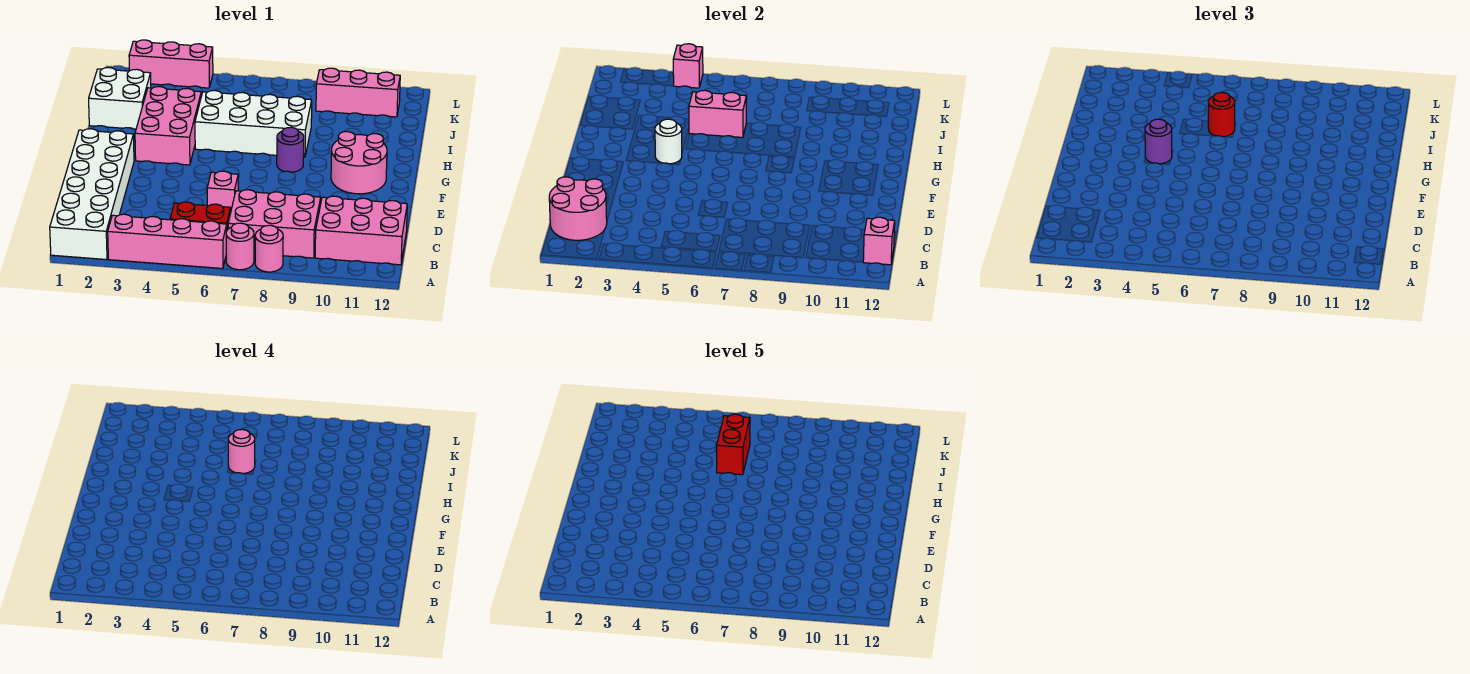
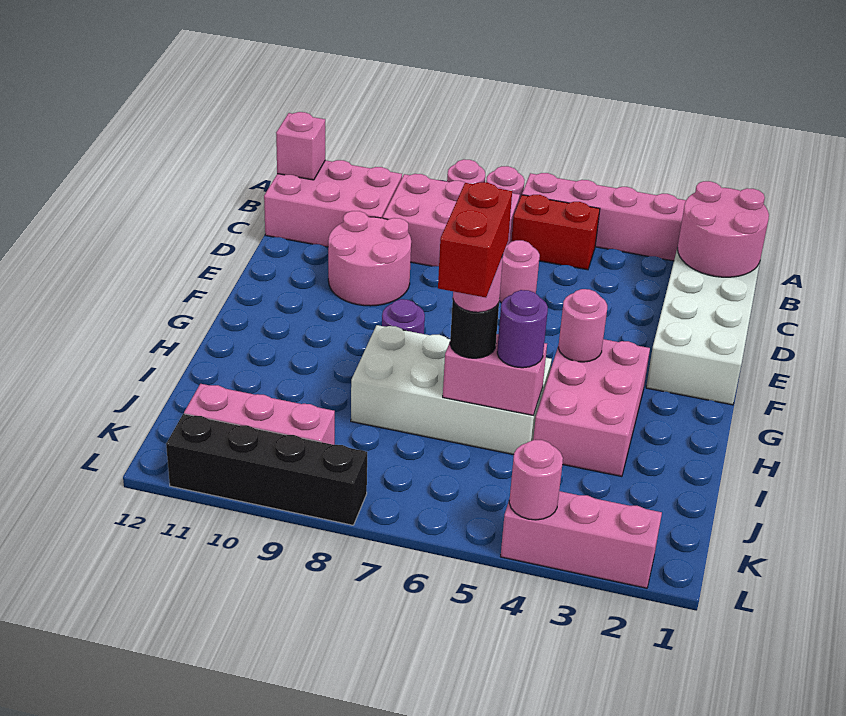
pink brick D6 level 1 -> pink round brick D6 level 1
pink round brick F10:G11 level 1 -> pink round brick D9:E10 level 1
white round brick G4 level 2 -> pink round brick G4 level 2
purple round brick G4 level 3 -> purple round brick I5 level 3
white brick I1:J2 level 1 -> none
red round brick I6 level 3 -> black round brick I6 level 3
pink brick L4 level 2 -> pink round brick L4 level 2
none -> black brick L8:L11 level 1

